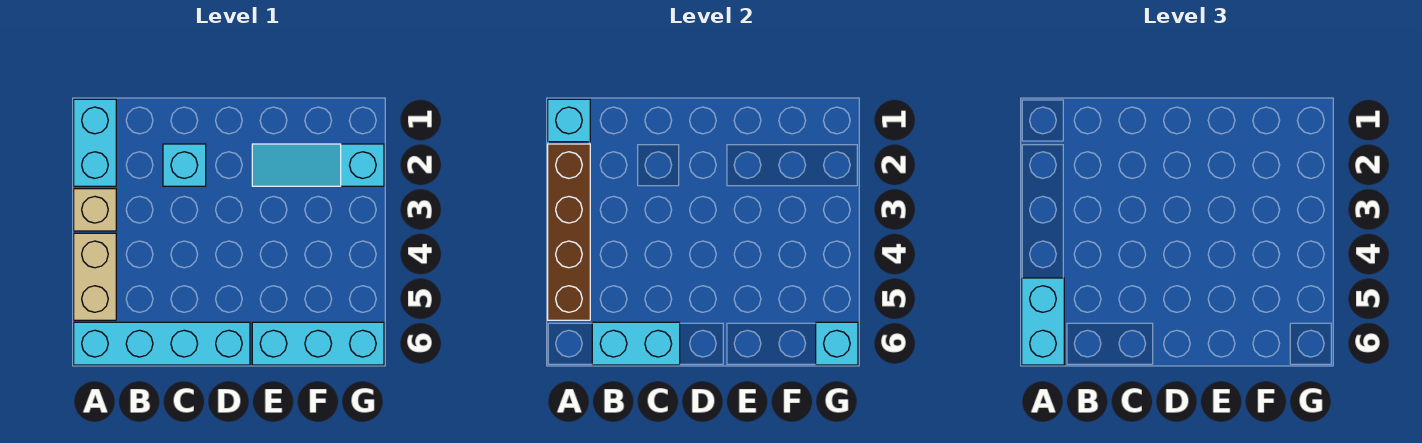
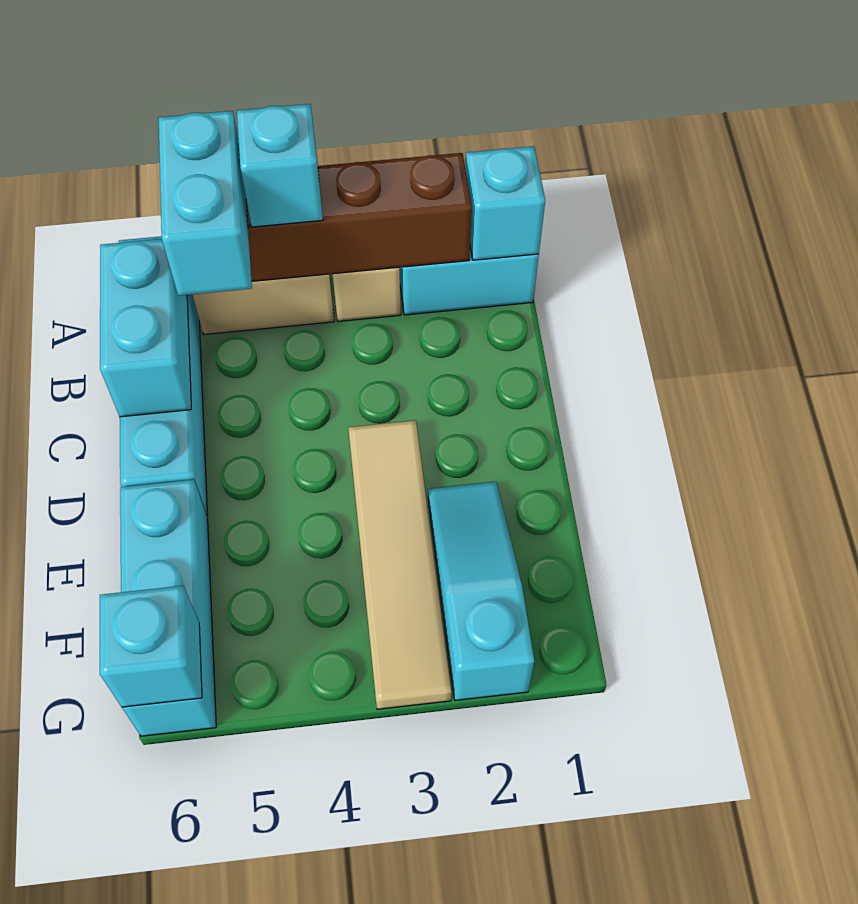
cyan brick A5:A6 level 3 -> cyan brick A5:B5 level 3
cyan brick C2 level 1 -> cyan brick A4 level 3
none -> tan tile D3:G3 level 1

